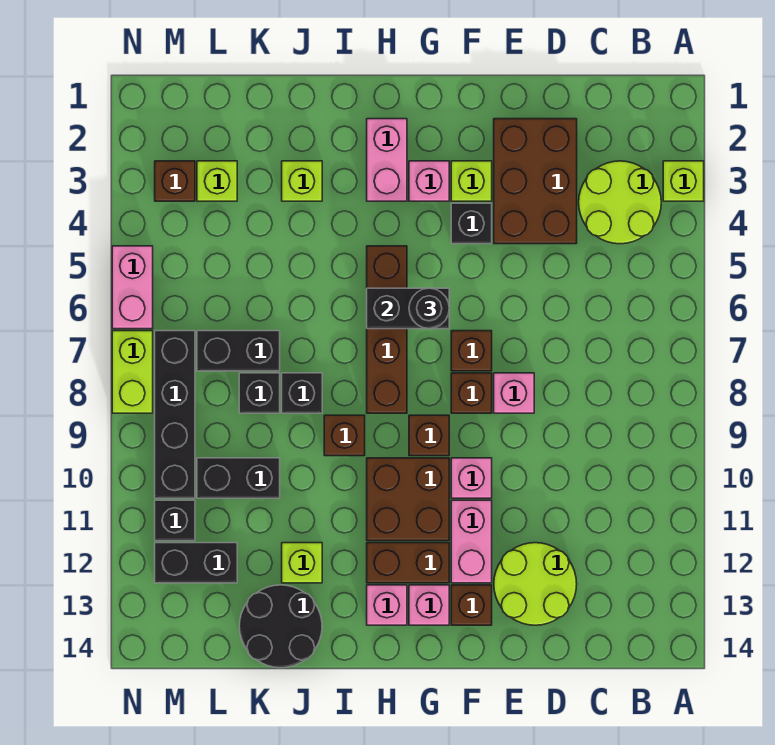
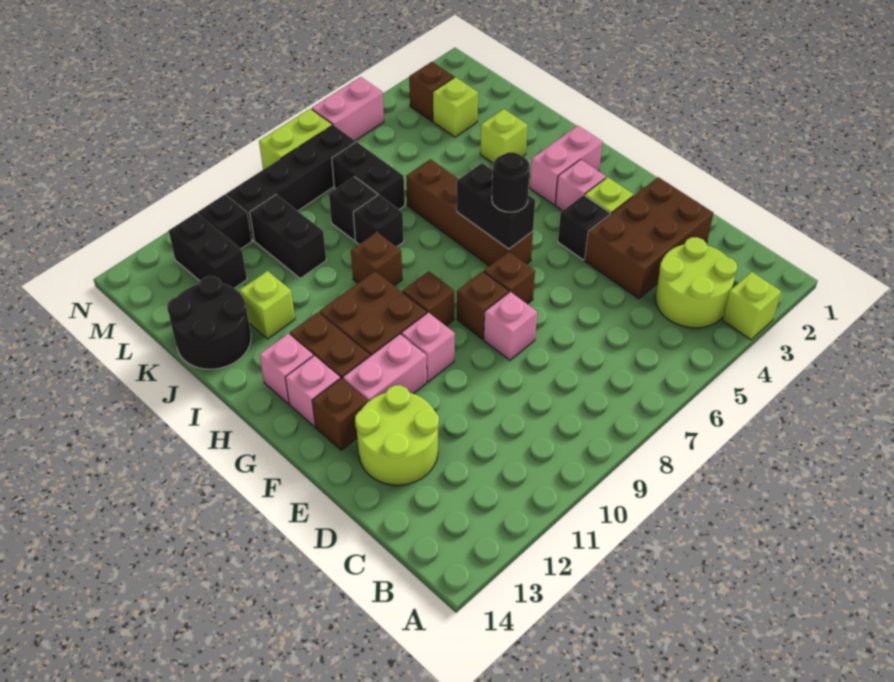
brown brick H5:H8 level 1 -> brown brick G6:J6 level 1

